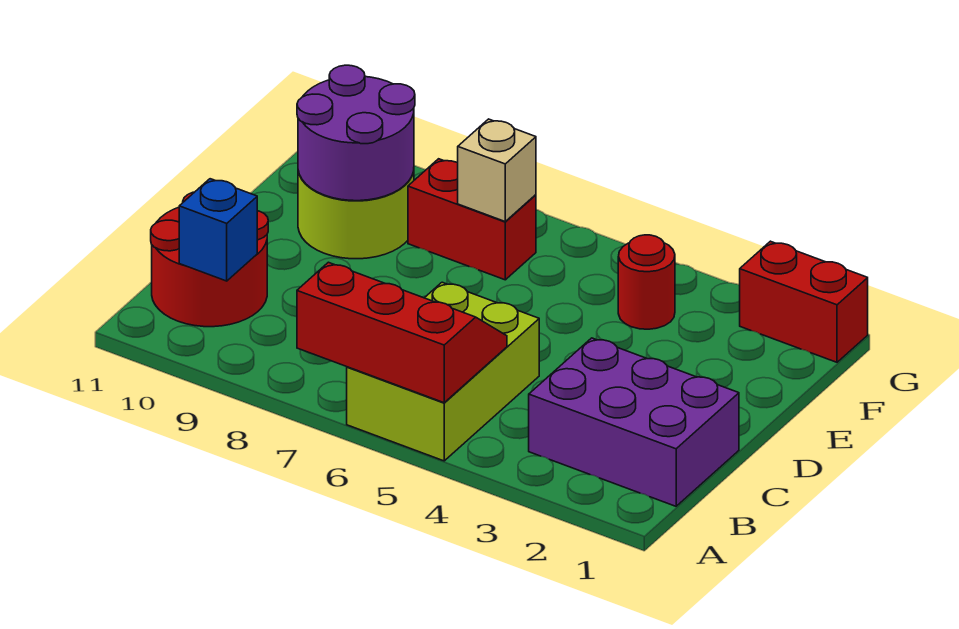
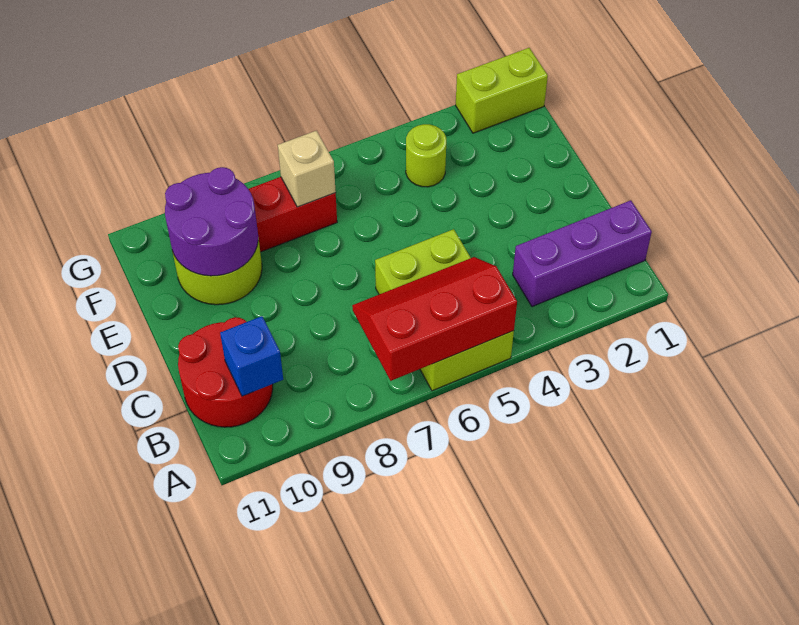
purple brick B1:C3 level 1 -> purple brick B1:B3 level 1
red round brick F4 level 1 -> lime round brick F4 level 1
red brick G1:G2 level 1 -> lime brick G1:G2 level 1

